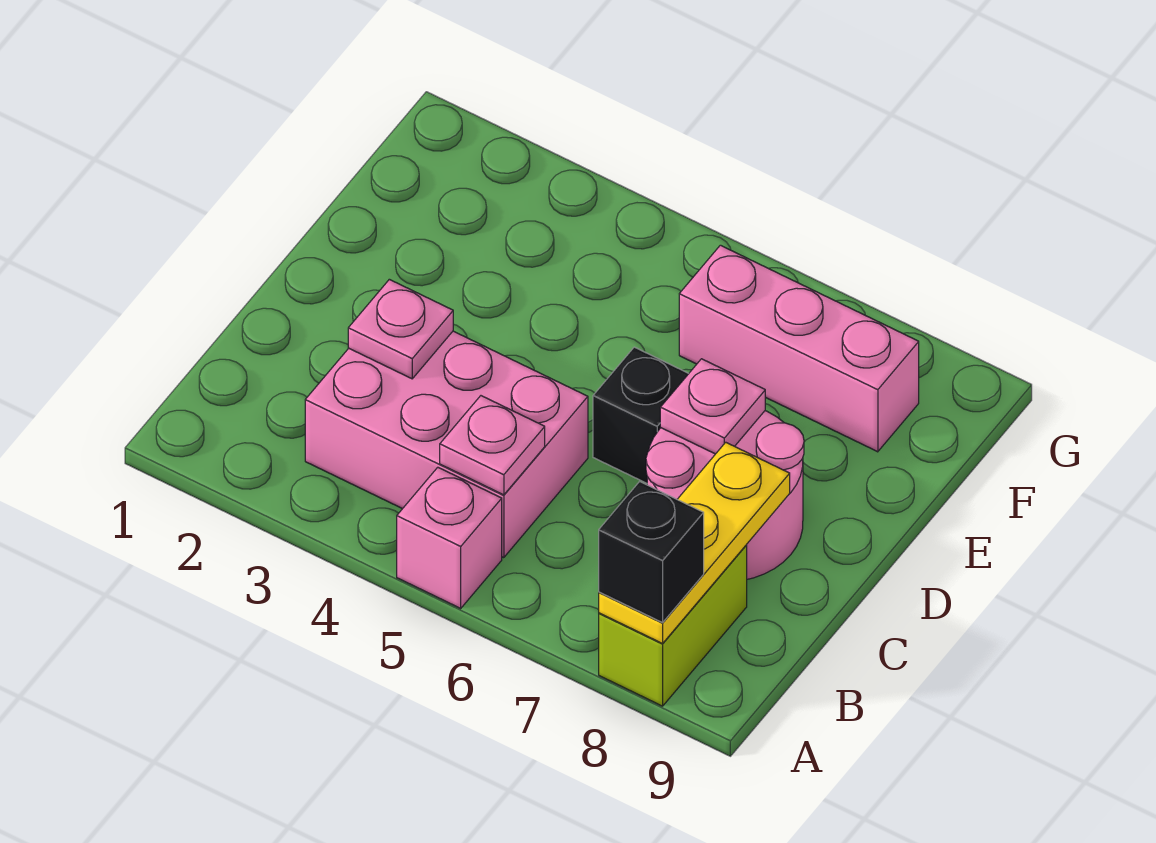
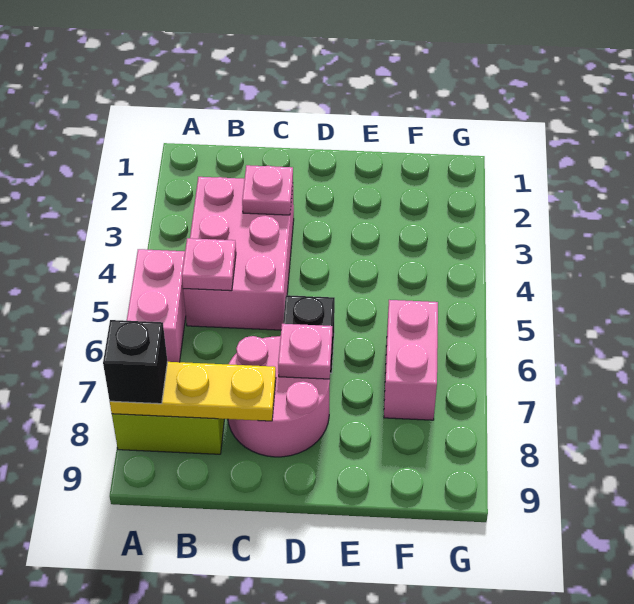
pink brick A5 level 1 -> pink brick A5:A6 level 1
pink brick F6:F8 level 1 -> pink brick F6:F7 level 1

